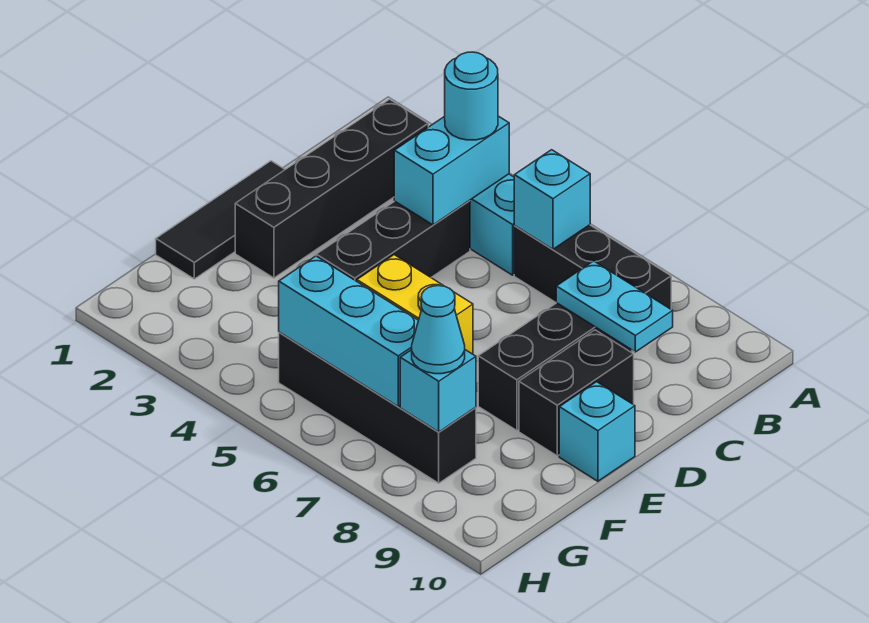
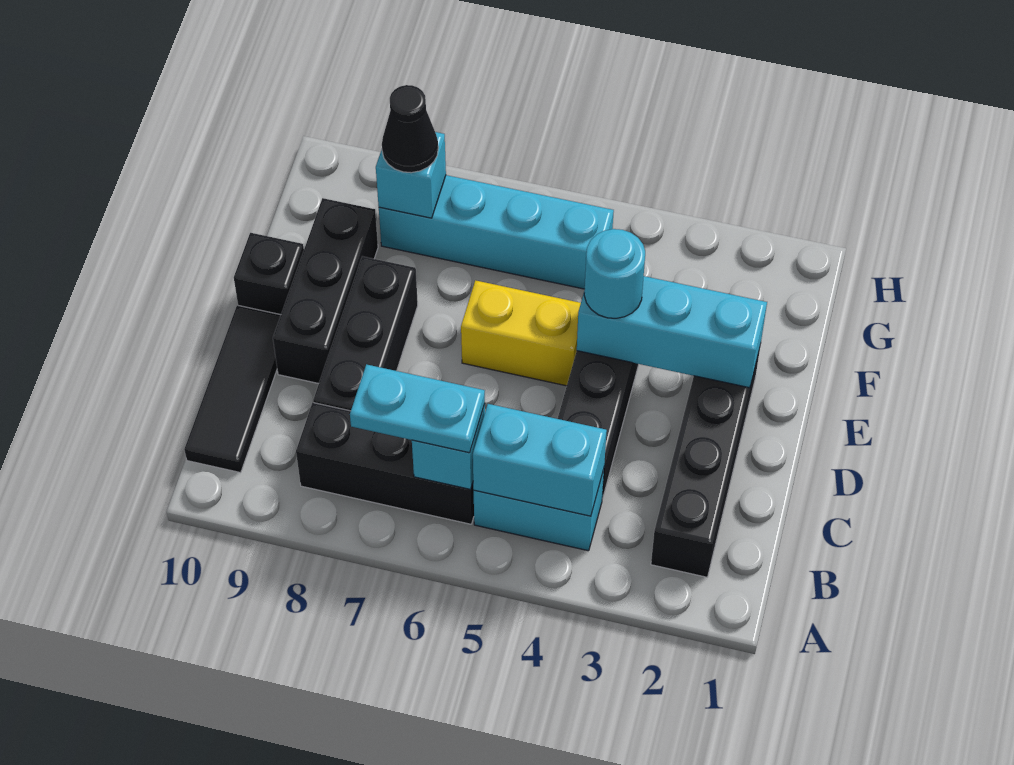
cyan brick B4:C4 level 2 -> cyan brick B4:B5 level 2
cyan round brick B4 level 3 -> cyan round brick E4 level 3
cyan plate C8:C9 level 2 -> cyan plate B6:B7 level 3
black tile D1:F1 level 1 -> black tile B10:D10 level 1
black brick D9:E9 level 1 -> black brick D9:F9 level 1
cyan brick E10 level 1 -> black brick E10 level 1
black brick G5:G8 level 1 -> cyan brick G5:G8 level 1
cyan brick G5:G7 level 2 -> cyan brick E2:E4 level 2
cyan cone G8 level 3 -> black cone G8 level 3

